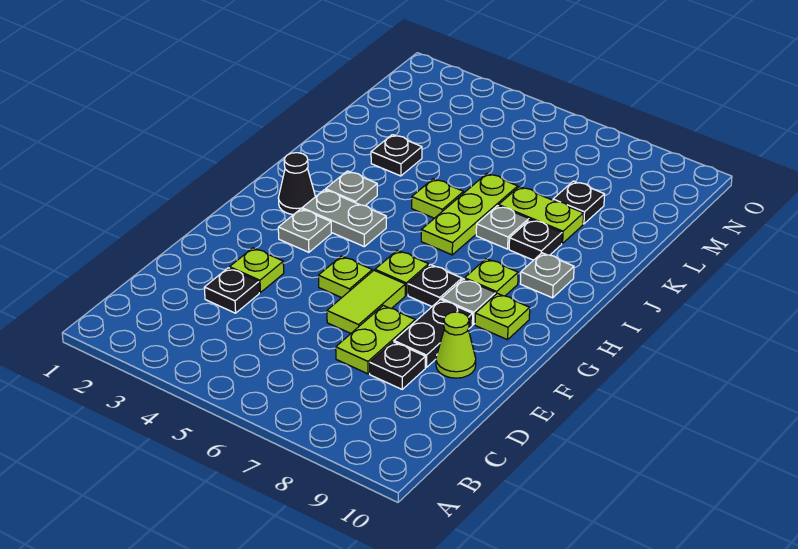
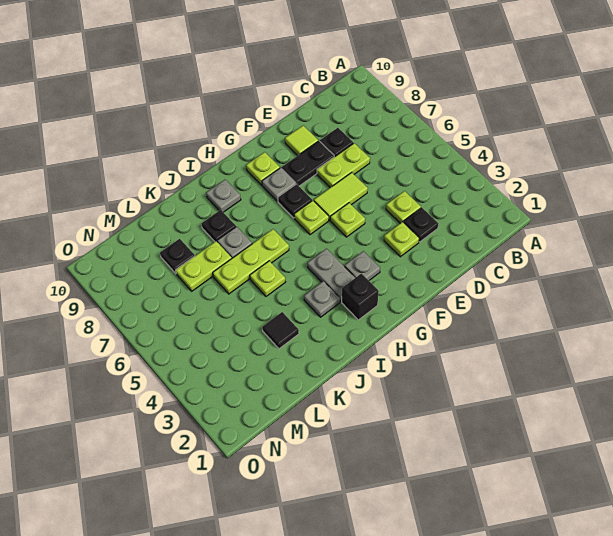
lime cone E9 level 1 -> lime tile E9 level 1
black cone H2 level 1 -> black brick H2 level 1
lime plate H8 level 1 -> lime plate D4 level 1
black plate K3 level 1 -> black tile K3 level 1
lime plate K7:K8 level 1 -> lime plate K7:L7 level 1

